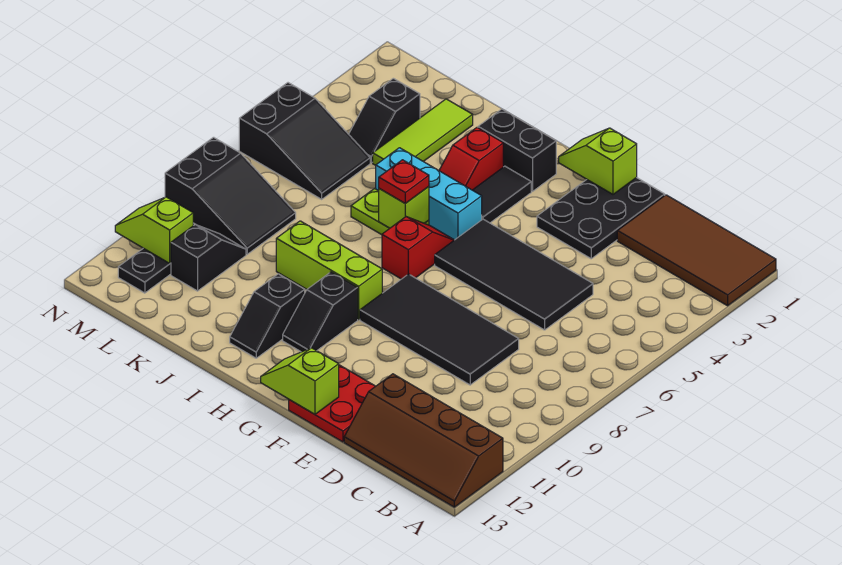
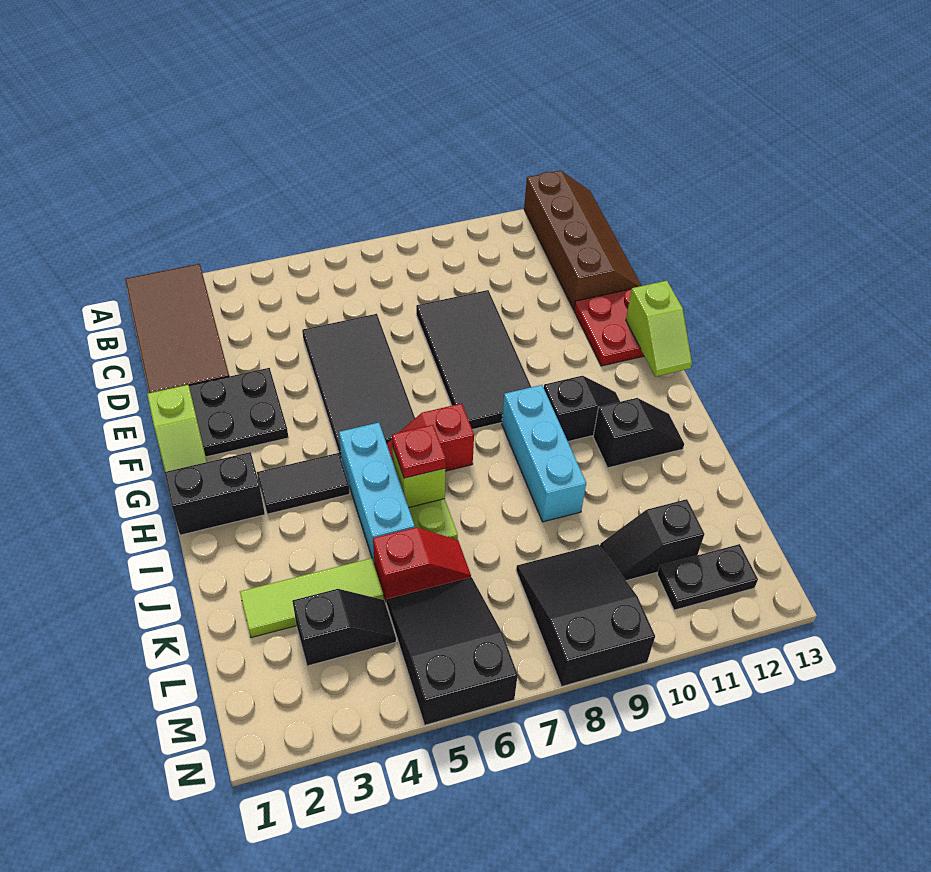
black brick H2:I2 level 1 -> black brick H1:H2 level 1
lime brick H9:J9 level 1 -> cyan brick H9:J9 level 1
red slope I3:I4 level 1 top 3 -> red slope K5:K6 level 1 top 5
lime slope M11:N11 level 2 top M -> none

